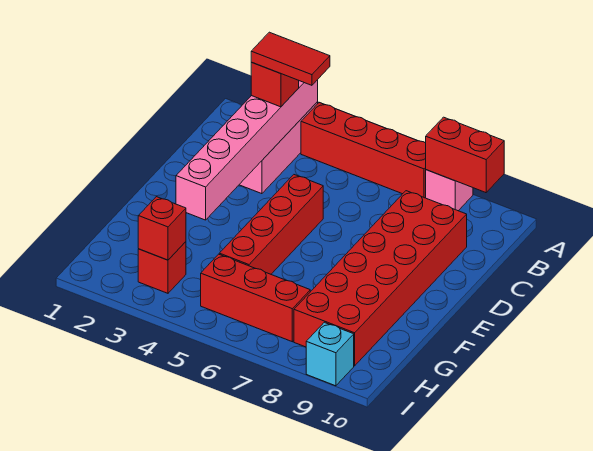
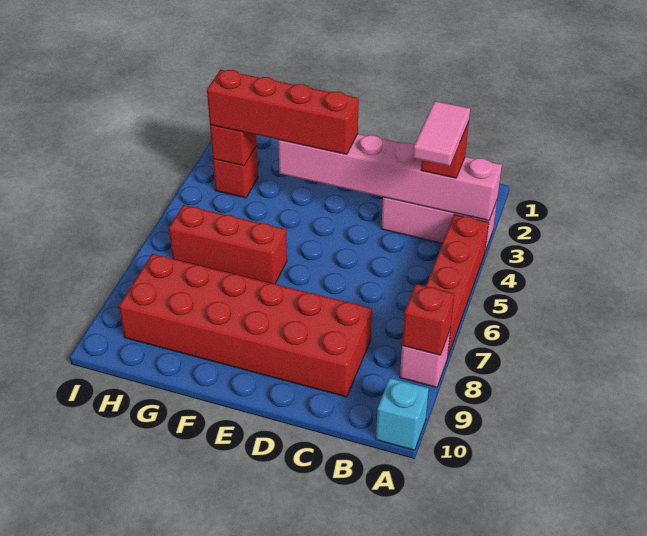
red brick A8:A9 level 2 -> red brick A8 level 2
red tile B3:B4 level 4 -> pink tile B3:B4 level 4
red brick D5:G5 level 1 -> red brick E3:H3 level 3
red brick H5:H7 level 1 -> red brick F6:H6 level 1
cyan brick I9 level 1 -> cyan brick A10 level 1

